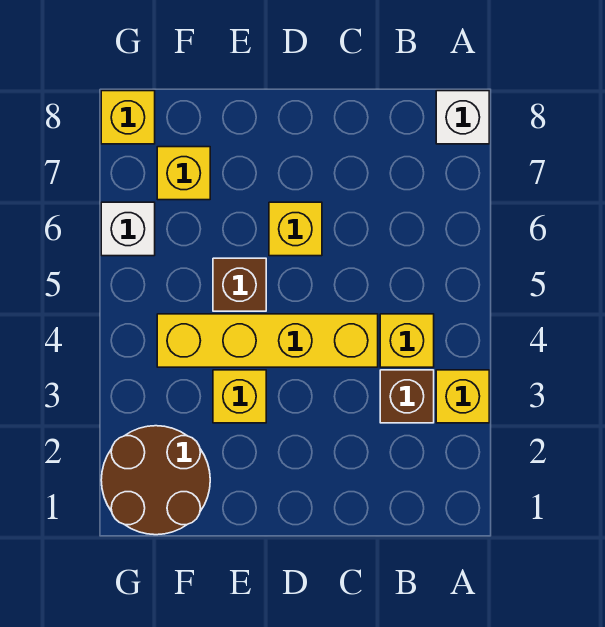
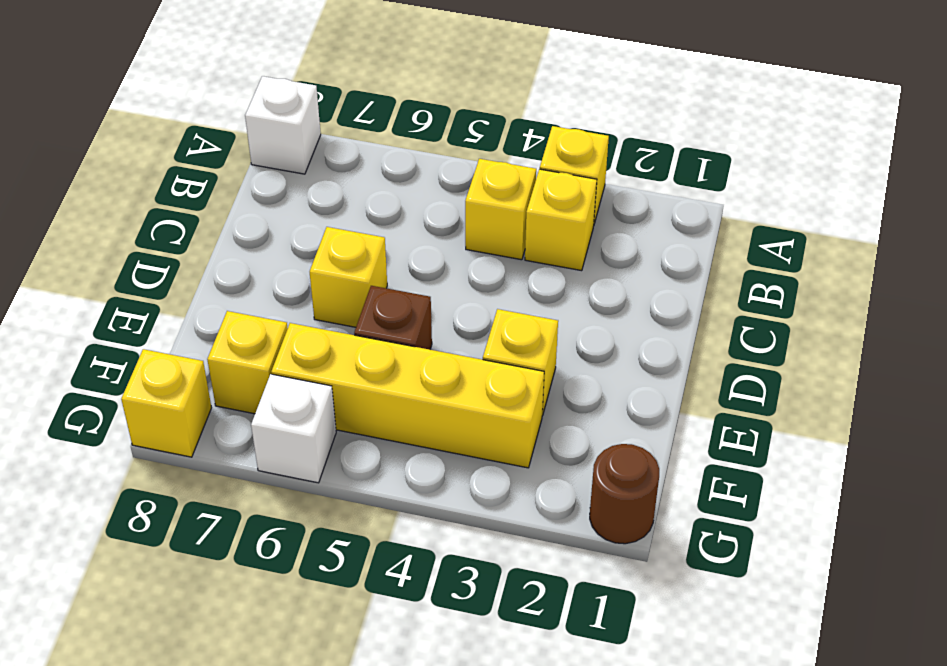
brown brick B3 level 1 -> yellow brick B3 level 1
yellow brick C4:F4 level 1 -> yellow brick F3:F6 level 1
brown round brick F1:G2 level 1 -> brown round brick G1 level 1

